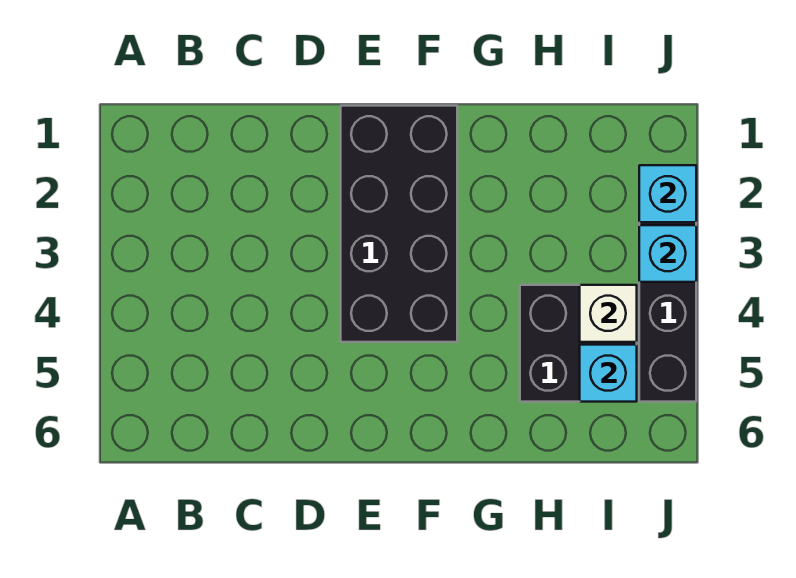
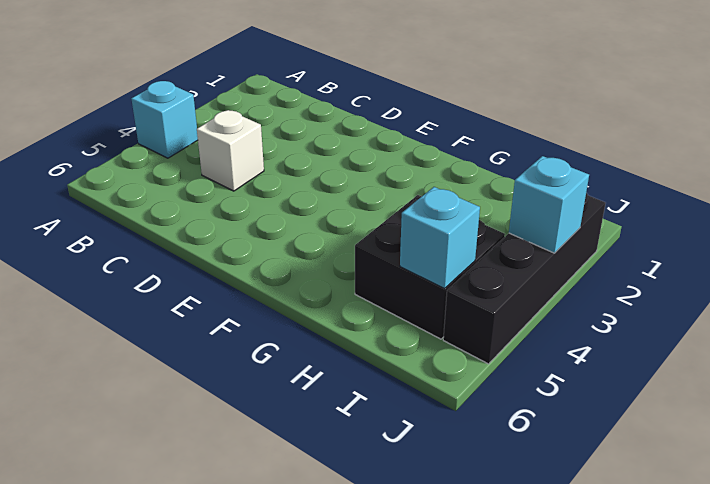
black brick E1:F4 level 1 -> none
white brick I4 level 2 -> white brick C4 level 1
cyan brick J2 level 2 -> cyan brick A4 level 1

